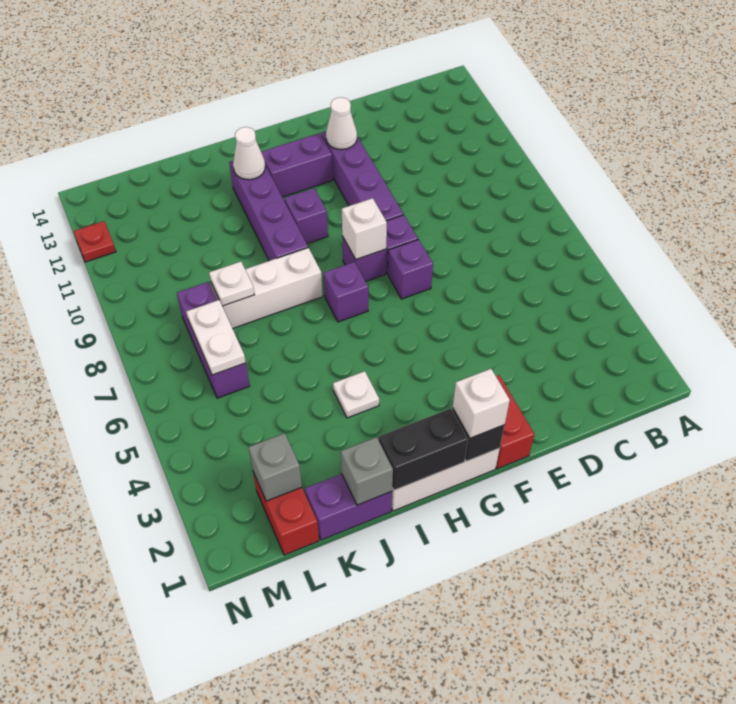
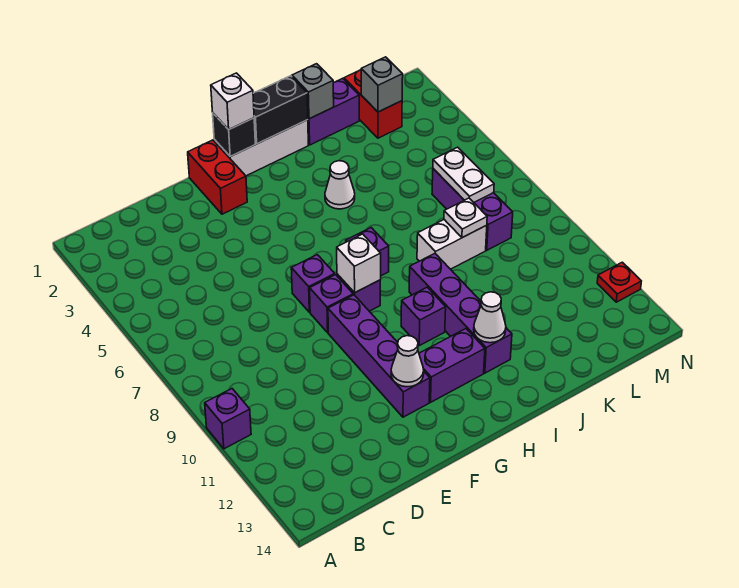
none -> purple brick A10 level 1
white plate I4 level 1 -> white cone I4 level 1
white brick I8:K8 level 1 -> white brick J8:K8 level 1

